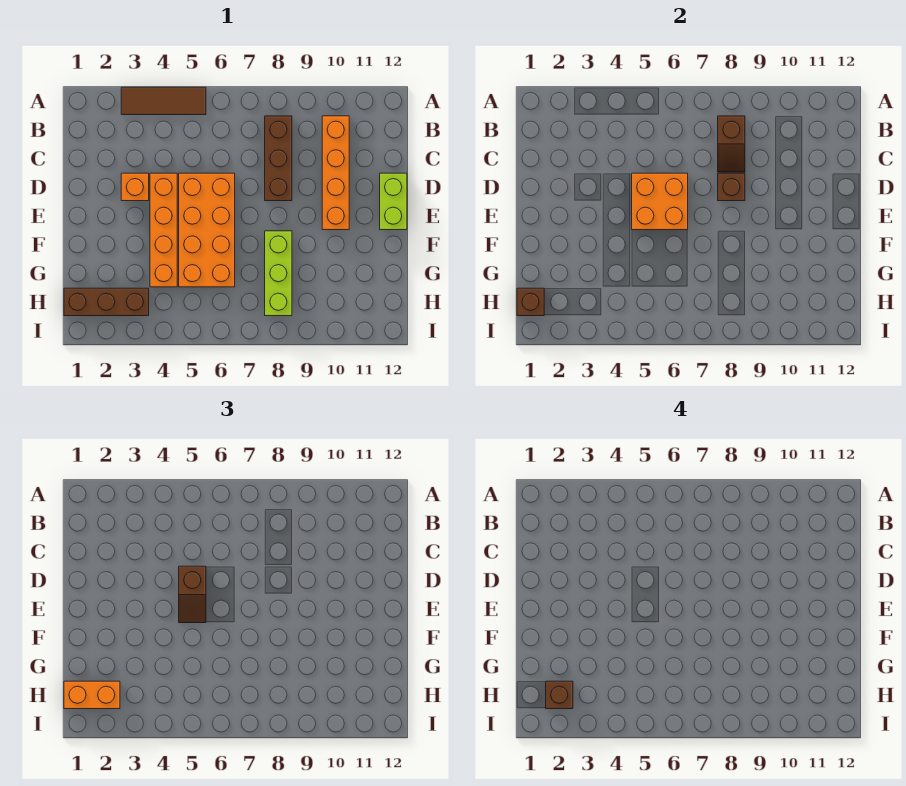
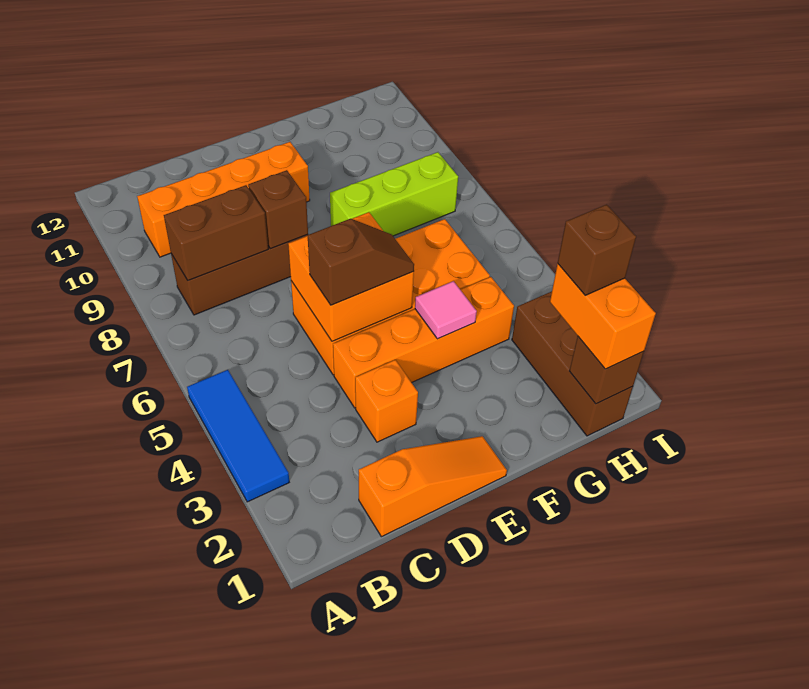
brown tile A3:A5 level 1 -> blue tile A3:A5 level 1
brown slope B8:C8 level 2 top B -> brown brick B8:C8 level 2
none -> orange slope C1:E1 level 1 top C
lime brick D12:E12 level 1 -> none
none -> pink tile F4 level 2

